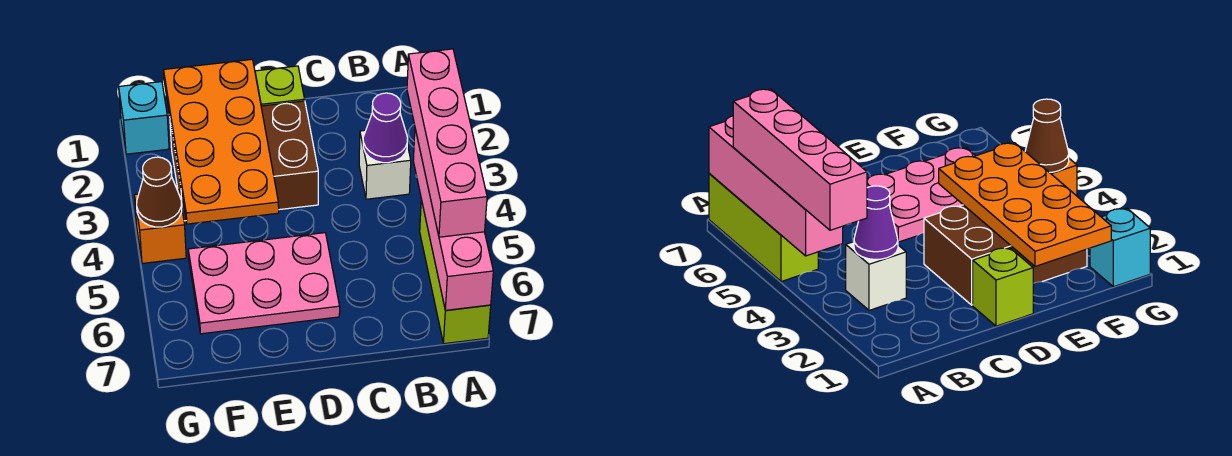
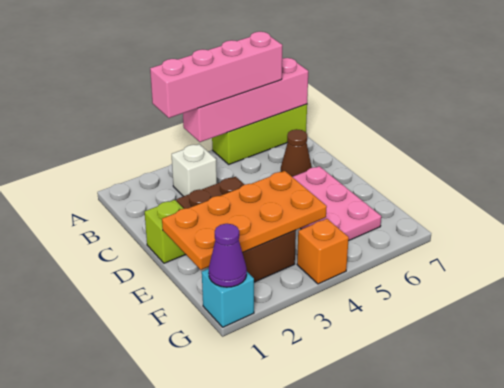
purple cone B3 level 2 -> purple cone G1 level 2
brown cone G4 level 2 -> brown cone C6 level 1

